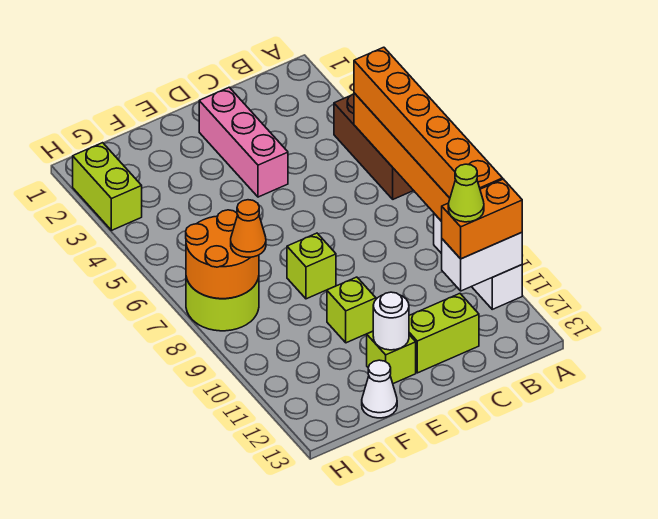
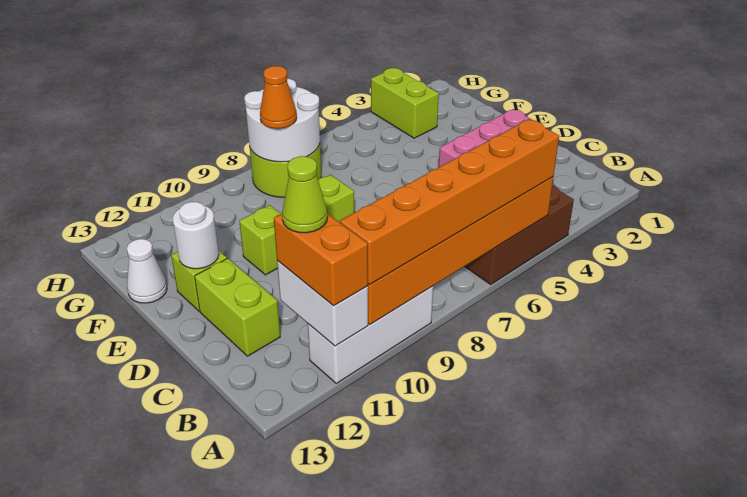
orange round brick G7:H8 level 2 -> white round brick G7:H8 level 2
lime brick H2:H3 level 1 -> lime brick G3:H3 level 1

